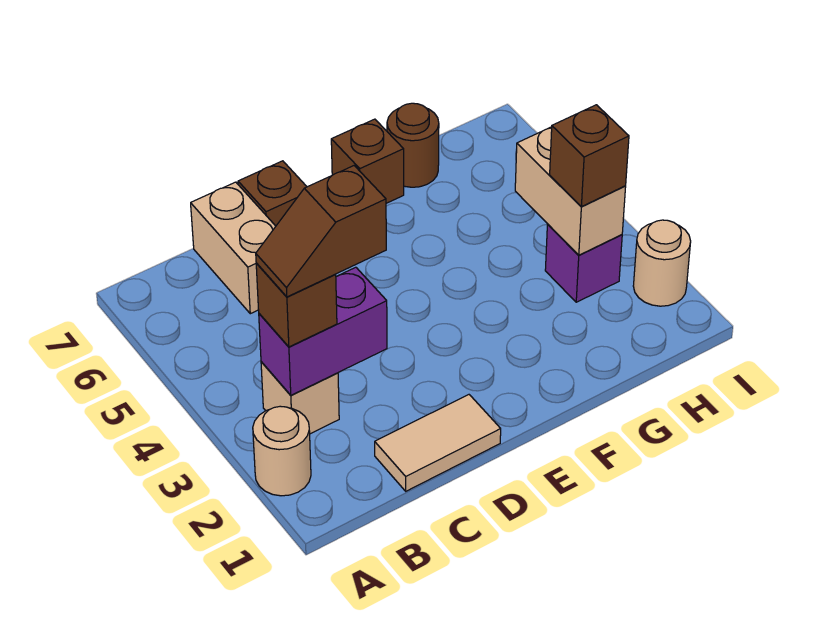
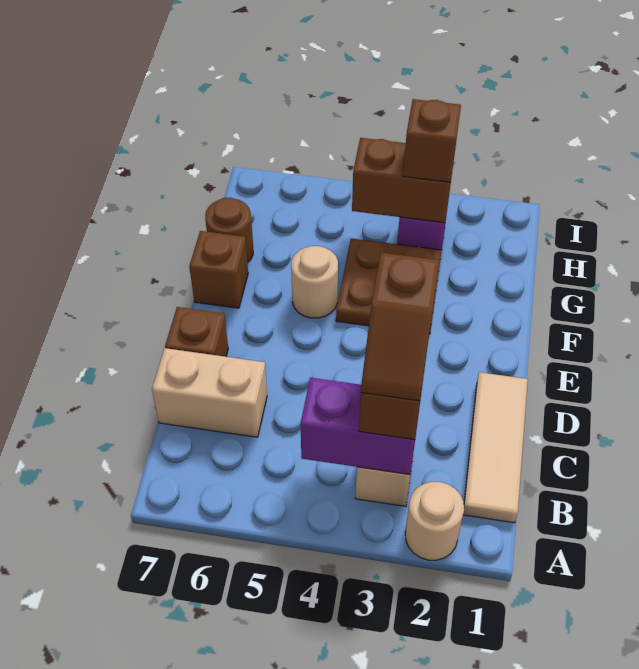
purple brick B3:C3 level 2 -> purple brick B3:B4 level 2
tan tile C1:D1 level 1 -> tan tile B1:D1 level 1
none -> brown plate F3:G4 level 1
tan brick H3:H4 level 2 -> brown brick H3:H4 level 2
tan round brick I2 level 1 -> tan round brick F5 level 1

